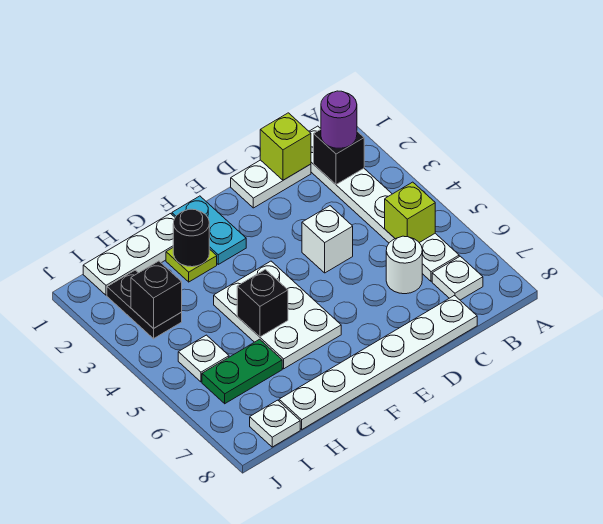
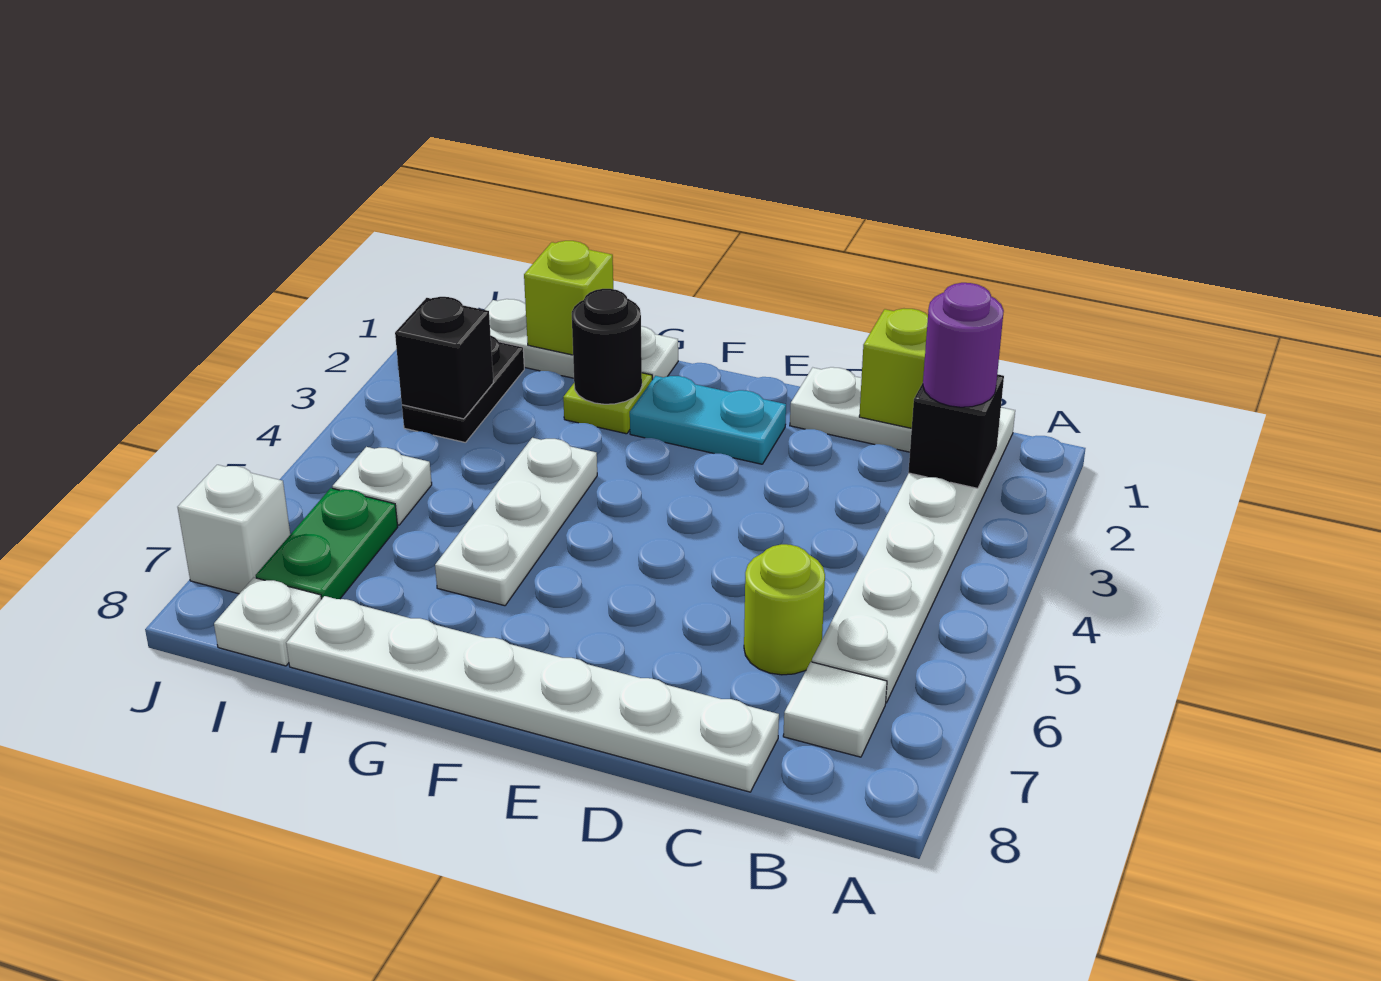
lime brick B5 level 2 -> lime brick H1 level 2
white plate B7 level 1 -> white tile B7 level 1
white round brick C6 level 1 -> lime round brick C6 level 1
white brick D4 level 1 -> white brick J7 level 1
cyan plate F1:F2 level 1 -> cyan plate E2:F2 level 1
white plate F4:G6 level 1 -> white plate G4:G6 level 1
black brick G5 level 2 -> none
green plate H6:I6 level 1 -> green plate I6:I7 level 1

